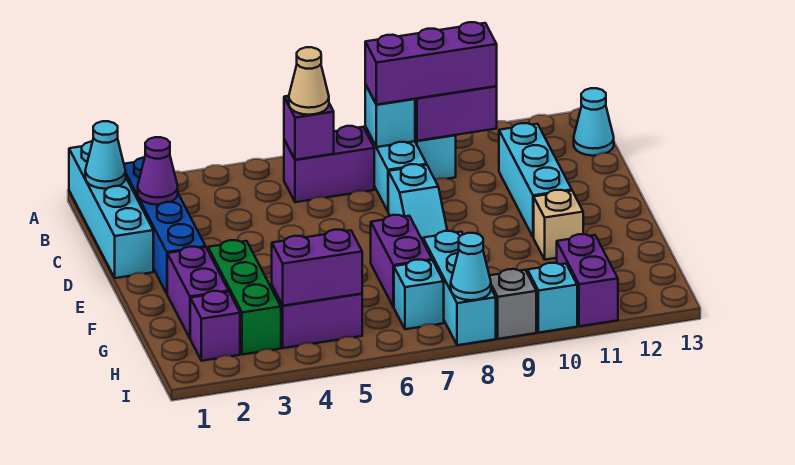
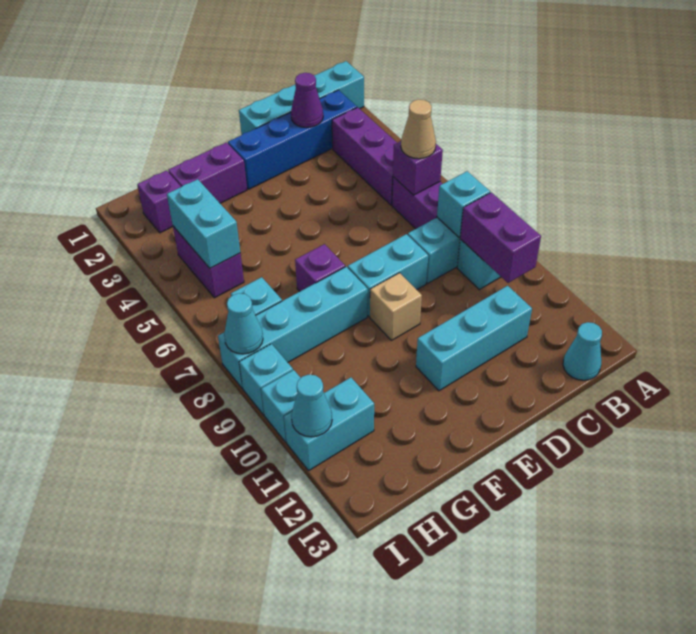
cyan cone B1 level 2 -> cyan cone I11 level 2
purple brick B8:B10 level 3 -> purple brick B3:B5 level 1
cyan slope D8:E8 level 1 top D -> cyan brick D8:E8 level 1
green brick F3:H3 level 1 -> none
purple brick F7:G7 level 1 -> purple brick F7 level 1
tan brick F11 level 1 -> tan brick E9 level 1
cyan brick G8:I8 level 1 -> cyan brick F8:I8 level 1
purple brick H4:H5 level 2 -> cyan brick H4:H5 level 2
purple brick H11:I11 level 1 -> cyan brick H11:I11 level 1
grey brick I9 level 1 -> cyan brick I9 level 1

